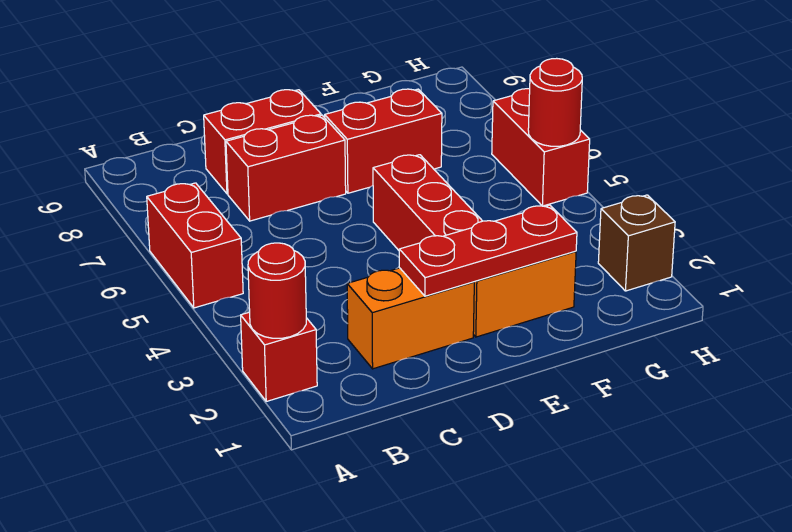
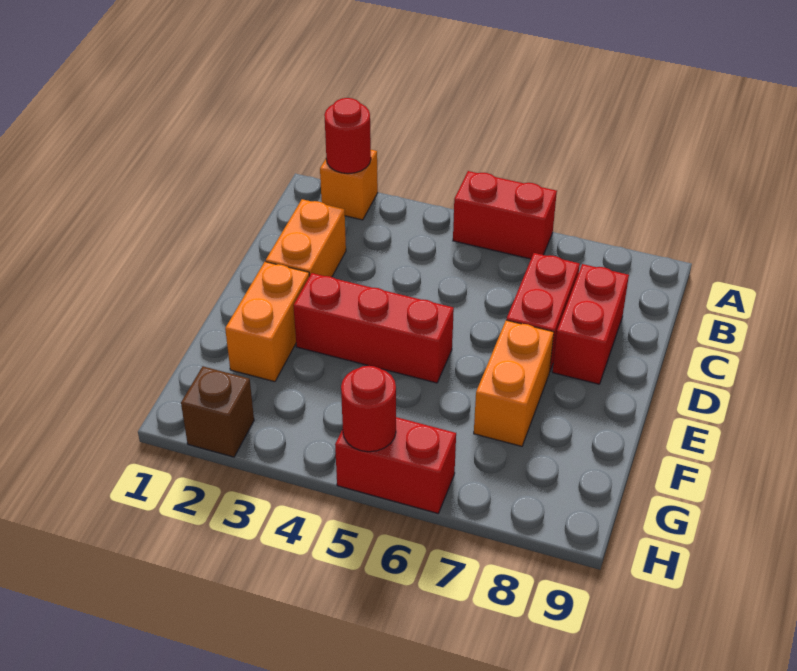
red brick A2 level 1 -> orange brick A2 level 1
red plate D2:F2 level 2 -> none
red brick E7:F7 level 1 -> orange brick E7:F7 level 1

